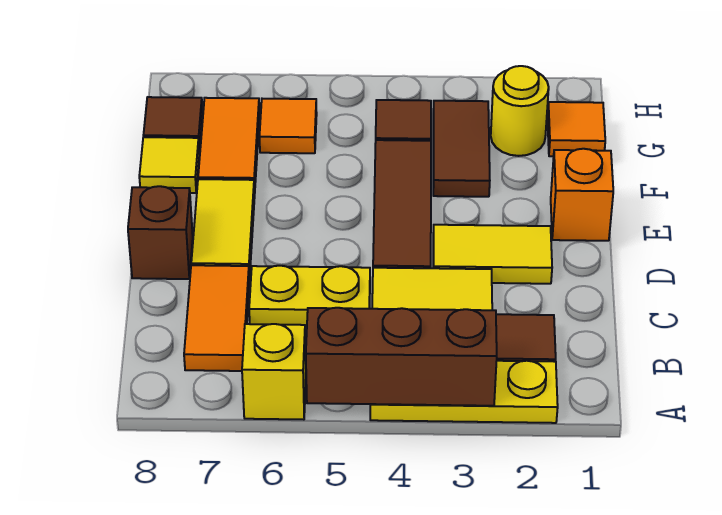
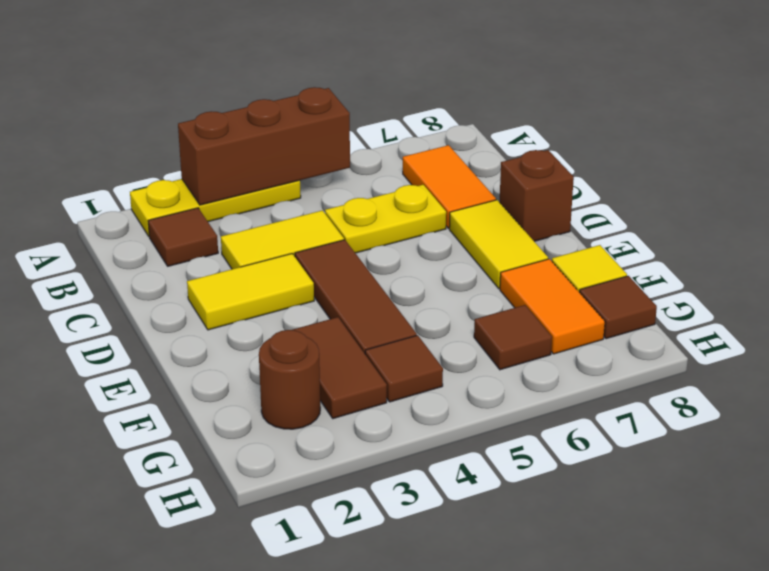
yellow brick A6 level 1 -> none
orange brick E1 level 1 -> none
orange tile G1 level 1 -> none
yellow round brick G2 level 1 -> brown round brick G2 level 1
orange tile G6 level 1 -> brown tile G6 level 1

